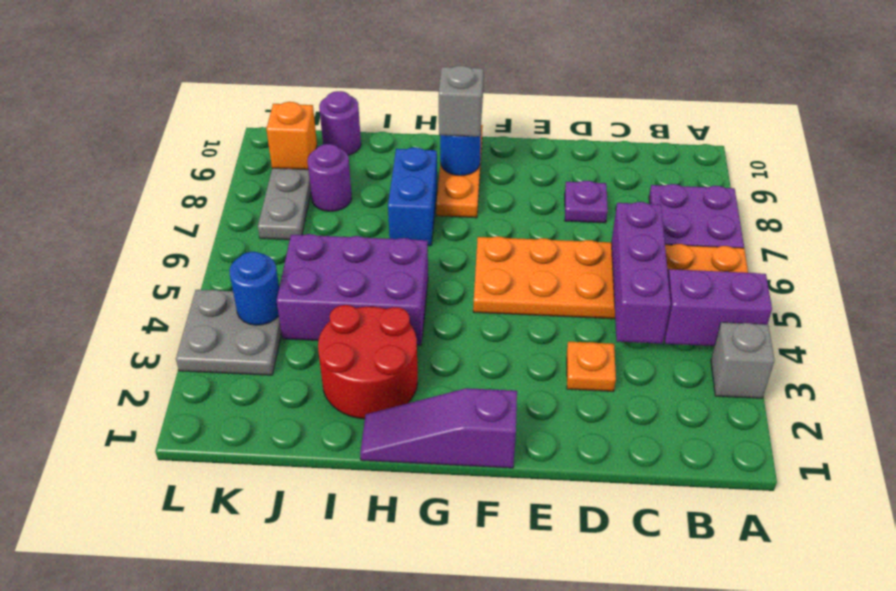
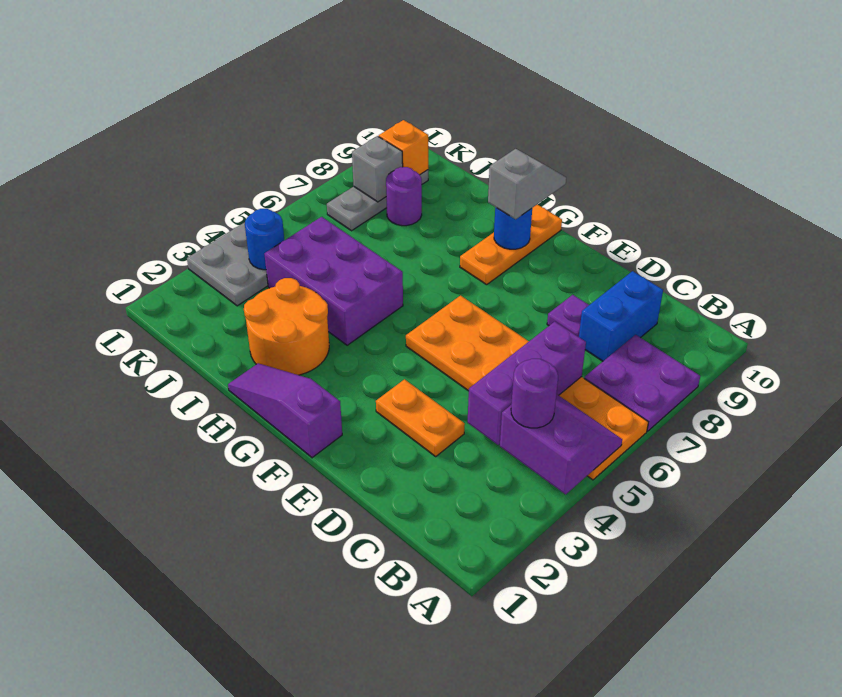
grey brick A3 level 1 -> grey brick K8 level 2
orange plate D3 level 1 -> orange plate D3:E3 level 1
red round brick H2:I3 level 1 -> orange round brick H2:I3 level 1
blue brick H7:H8 level 1 -> blue brick C8:C9 level 1
purple round brick J10 level 1 -> purple round brick B4 level 3

